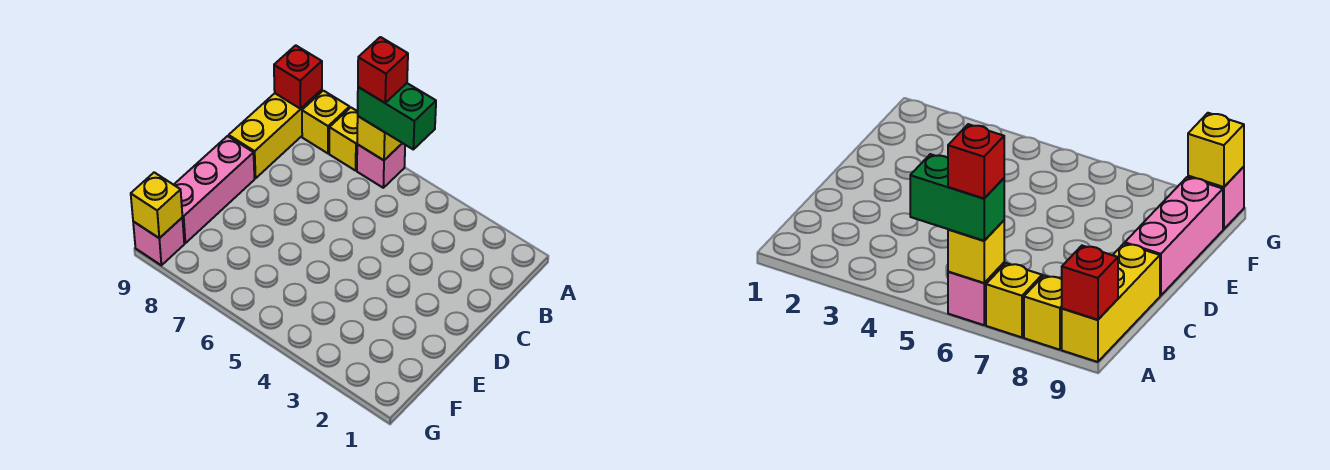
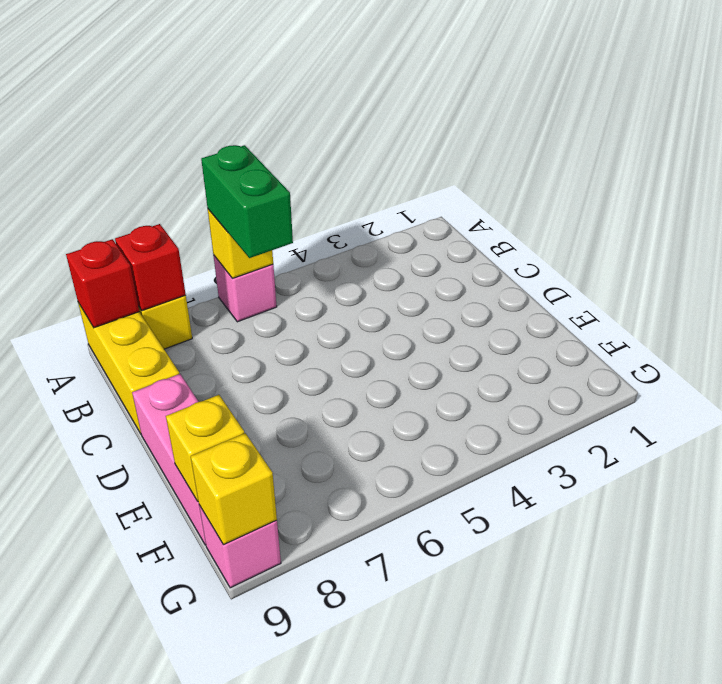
green brick A5:A6 level 3 -> green brick A6:B6 level 3
red brick A6 level 4 -> red brick A8 level 2
yellow brick A7 level 1 -> yellow brick F9 level 2

